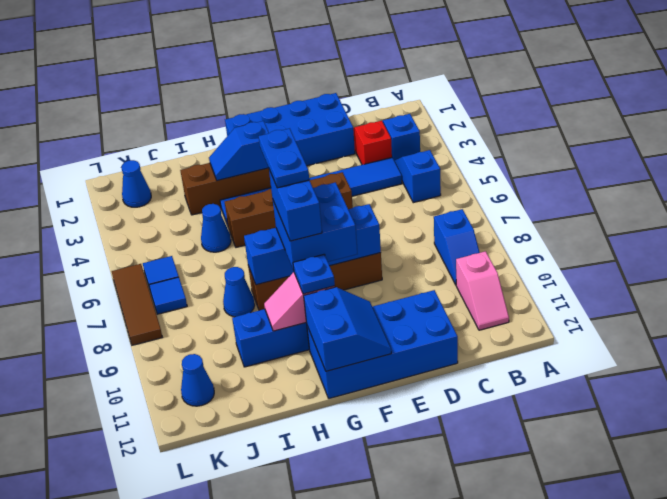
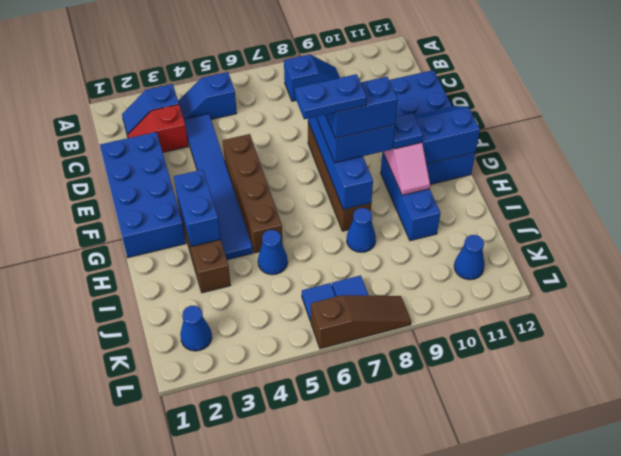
pink slope B10:B11 level 1 top 10 -> none
blue slope G3:H3 level 2 top G -> blue brick G3:H3 level 2
brown tile L6:L8 level 1 -> brown slope L6:L8 level 1 top 6

